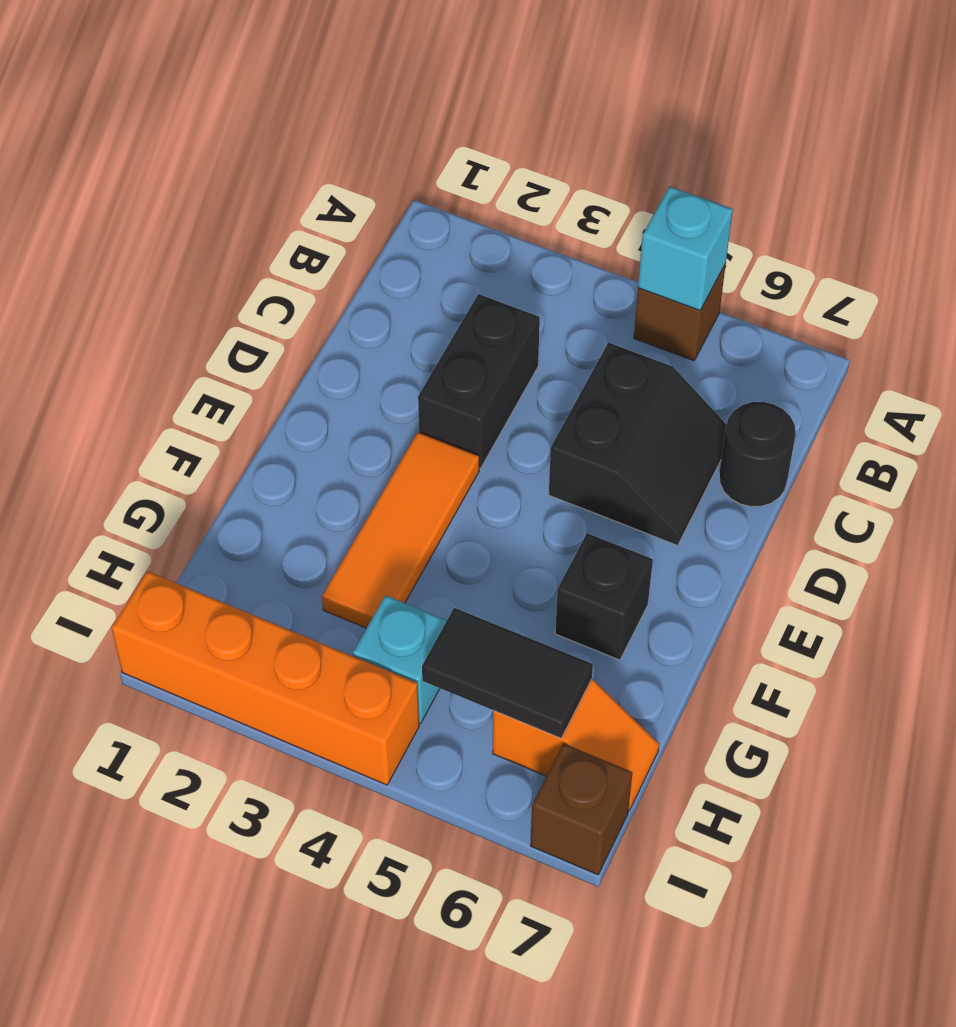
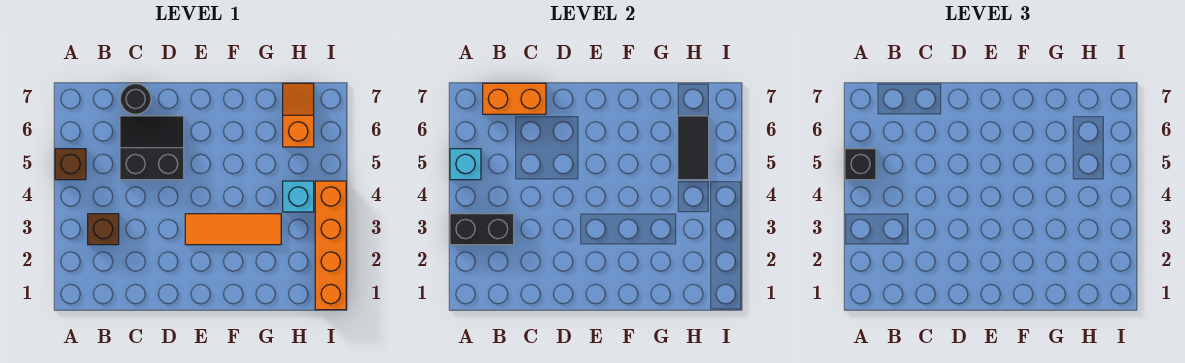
none -> orange brick B7:C7 level 2
black brick C3:D3 level 1 -> black brick A3:B3 level 2
black brick F6 level 1 -> black brick A5 level 3
brown brick I7 level 1 -> brown brick B3 level 1

